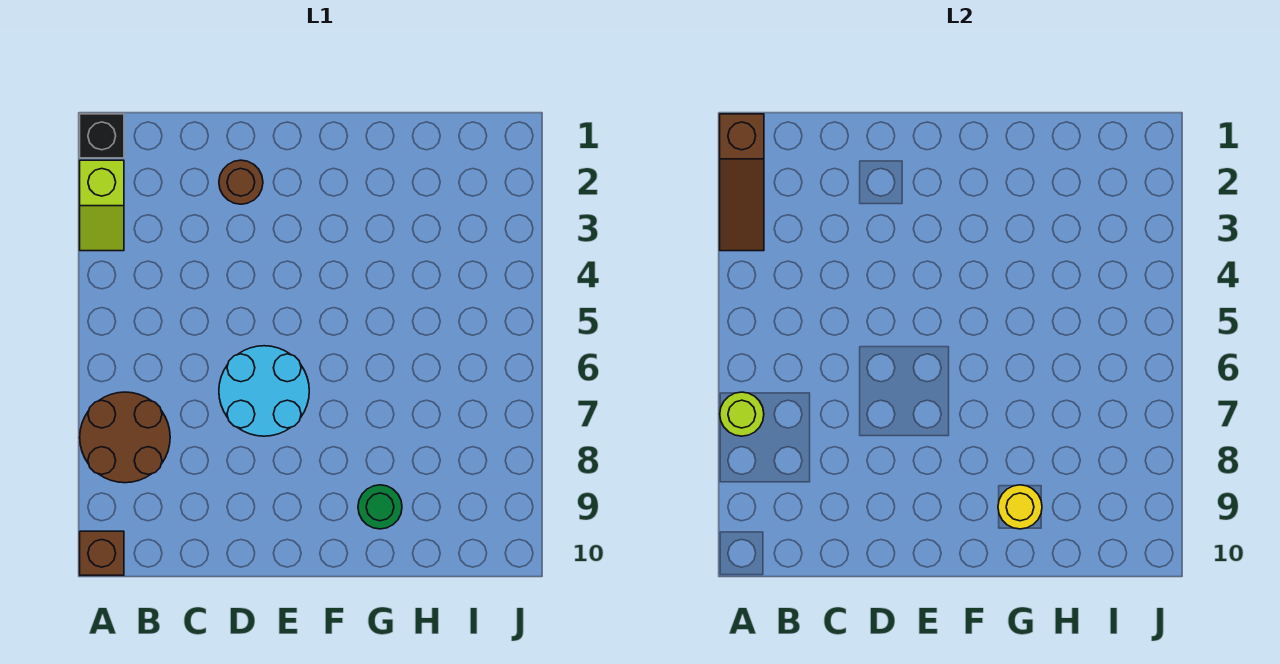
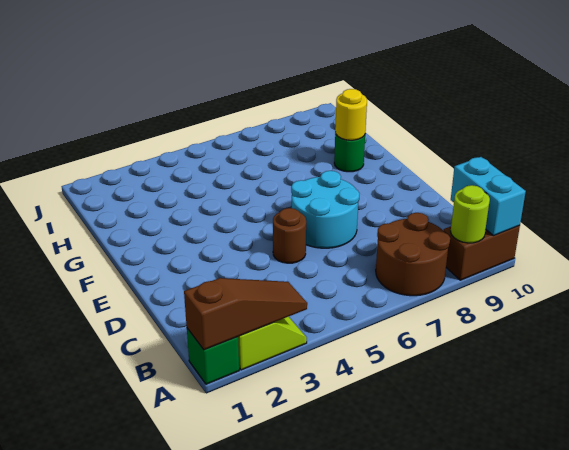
black brick A1 level 1 -> green brick A1 level 1
lime round brick A7 level 2 -> lime round brick A9 level 2
brown brick A10 level 1 -> brown brick A9:A10 level 1
none -> cyan brick A10:B10 level 2
brown round brick D2 level 1 -> brown round brick D5 level 1

